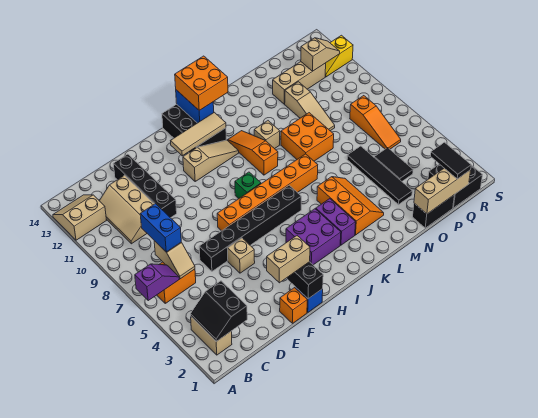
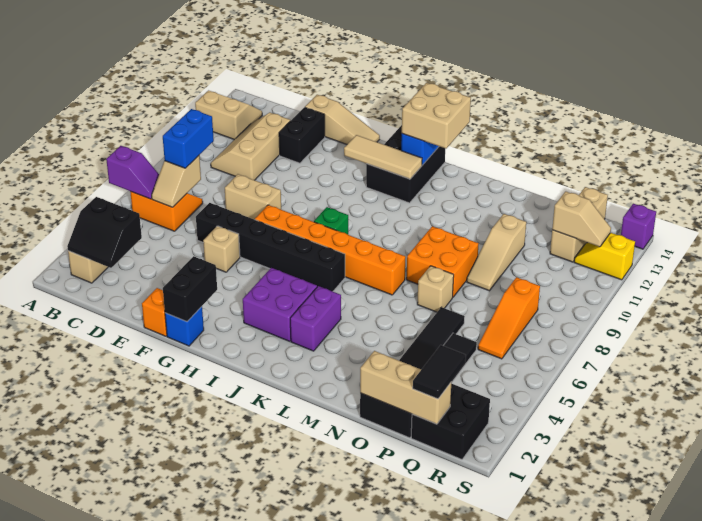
black slope B2:C3 level 2 top C -> black slope B2:C3 level 2 top 3
black brick E10:E13 level 1 -> black brick E12:E13 level 1
tan brick F2:G2 level 3 -> tan brick E8:F8 level 1
tan slope H11:J11 level 1 top H -> tan slope E14:G14 level 1 top E
orange brick J13:K14 level 3 -> tan brick J13:K14 level 3
orange slope K9:K11 level 1 top 9 -> none
orange slope L3:M5 level 1 top L -> none
tan brick L10 level 1 -> tan brick N7 level 1
tan brick O12:Q12 level 1 -> tan brick Q12:Q14 level 1
none -> purple brick S14 level 1

